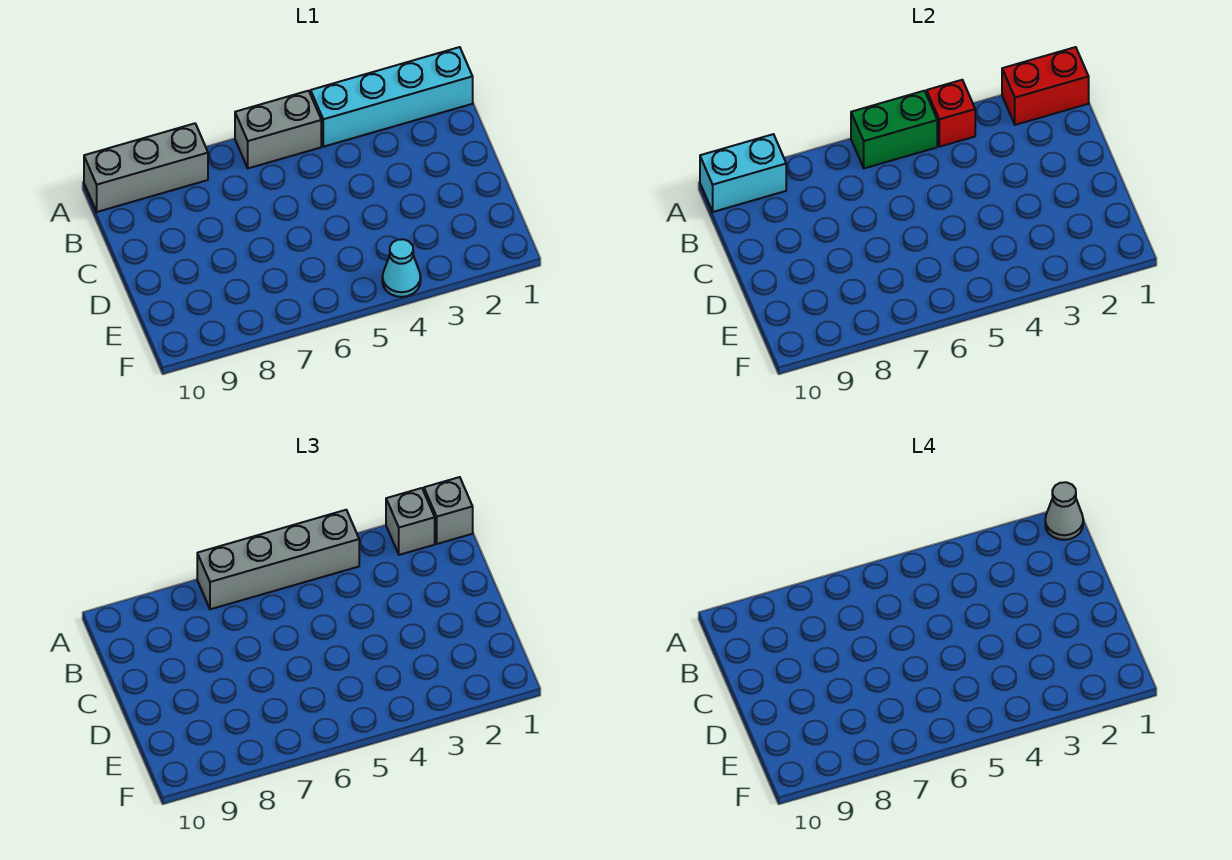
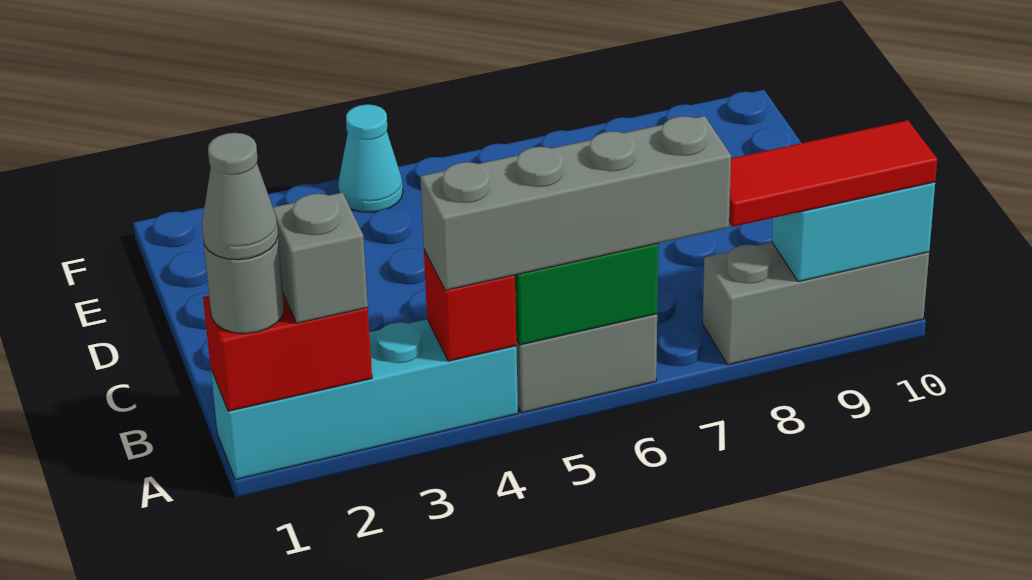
grey brick A1 level 3 -> grey round brick A1 level 3
none -> red tile A8:A10 level 3

